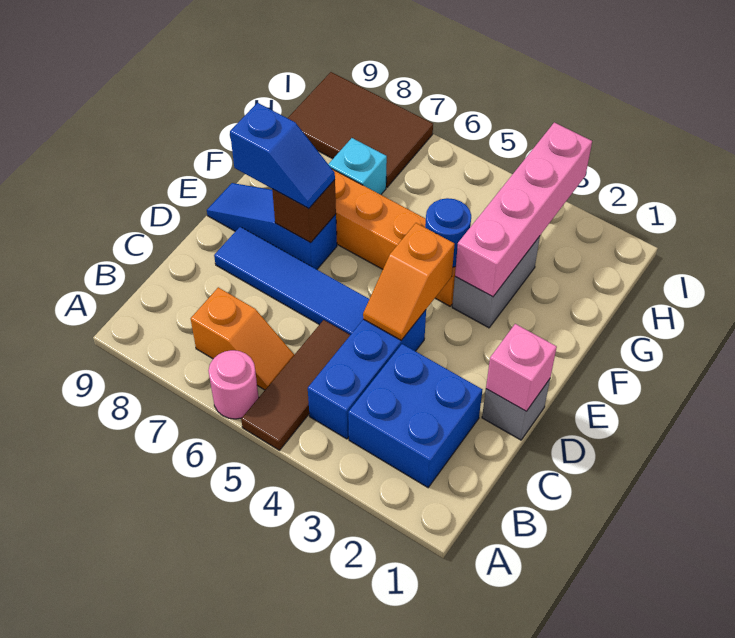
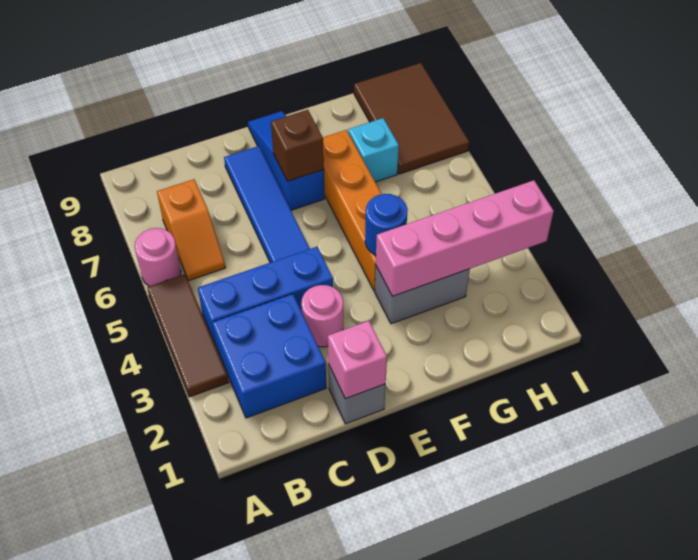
brown tile A5:C5 level 1 -> brown tile A3:A5 level 1
none -> pink round brick D3 level 1
orange slope D4:E4 level 2 top E -> none
blue slope E7:E8 level 3 top 8 -> none

